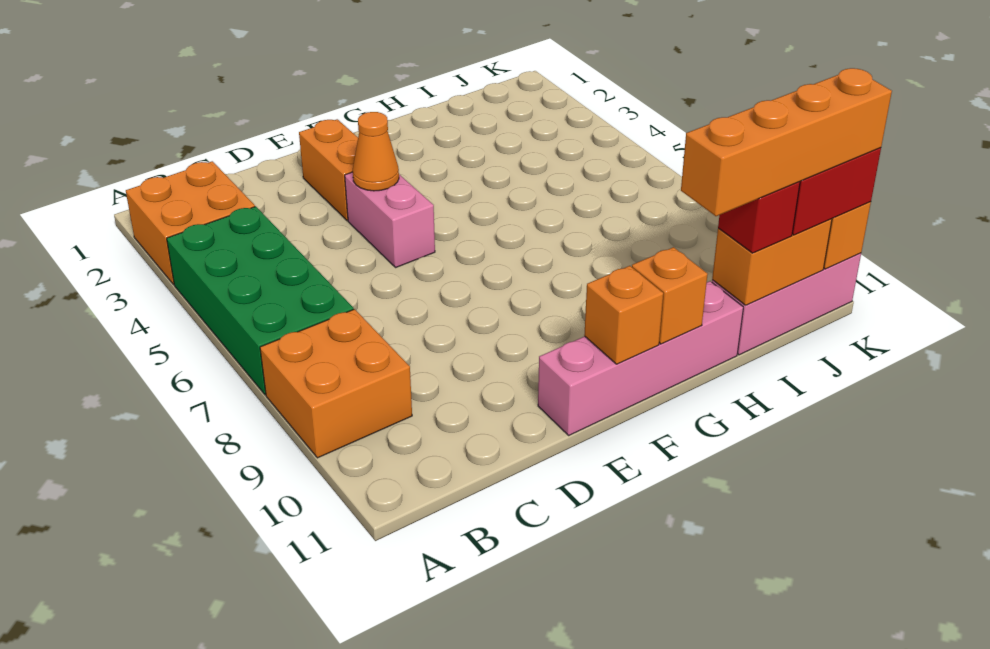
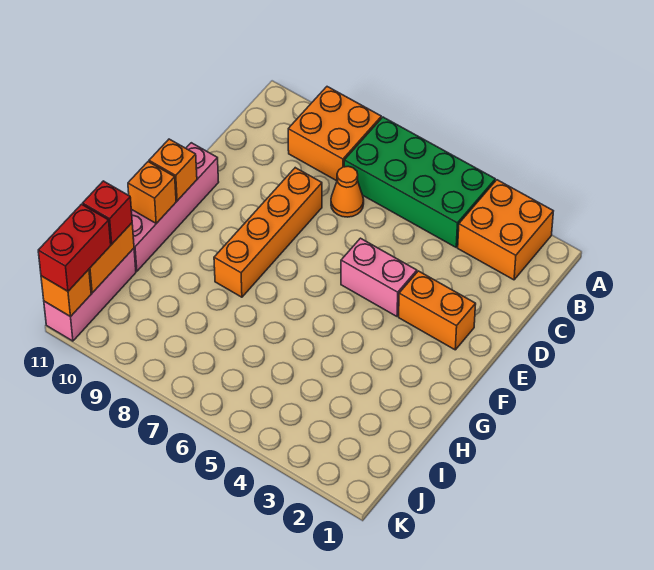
orange cone E4 level 2 -> orange cone C7 level 1
orange brick H11:K11 level 4 -> orange brick D8:G8 level 1

